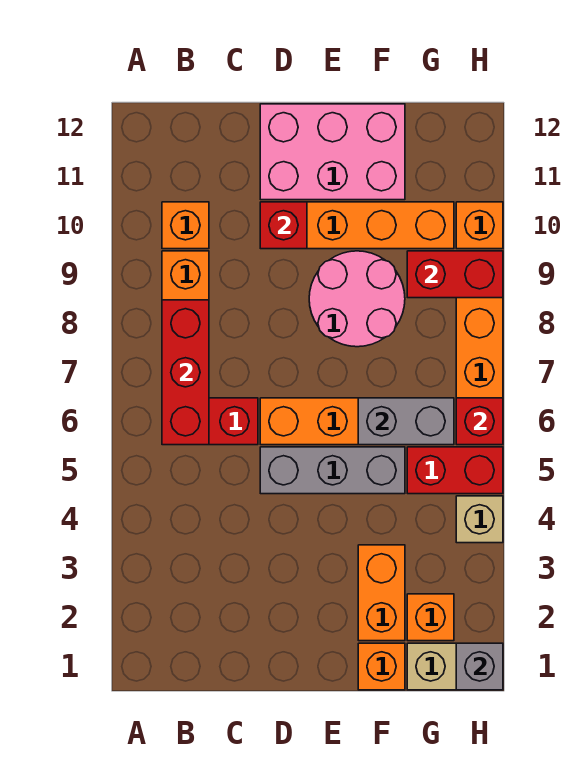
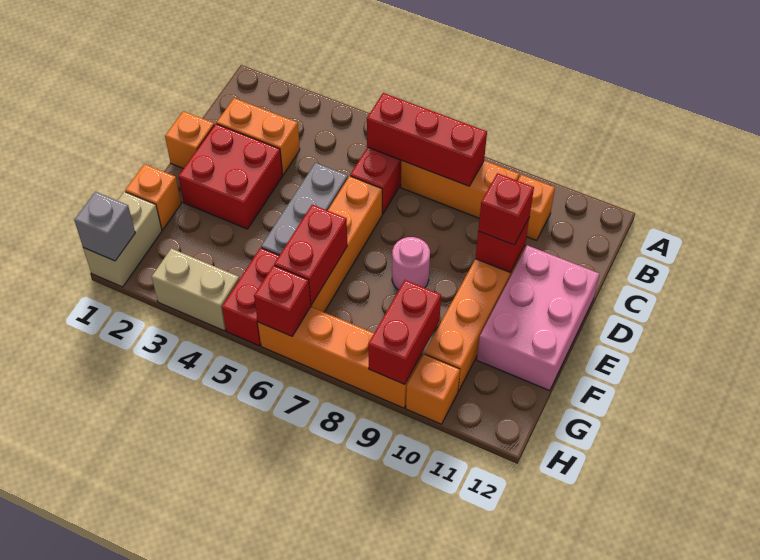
none -> red brick D2:E3 level 1
none -> red brick D10 level 3
pink round brick E8:F9 level 1 -> pink round brick E8 level 1
orange brick F2:F3 level 1 -> orange brick C2:C3 level 1
grey brick F6:G6 level 2 -> red brick F6:G6 level 2
orange brick G2 level 1 -> orange brick D1 level 1
tan brick H4 level 1 -> tan brick H3:H4 level 1

